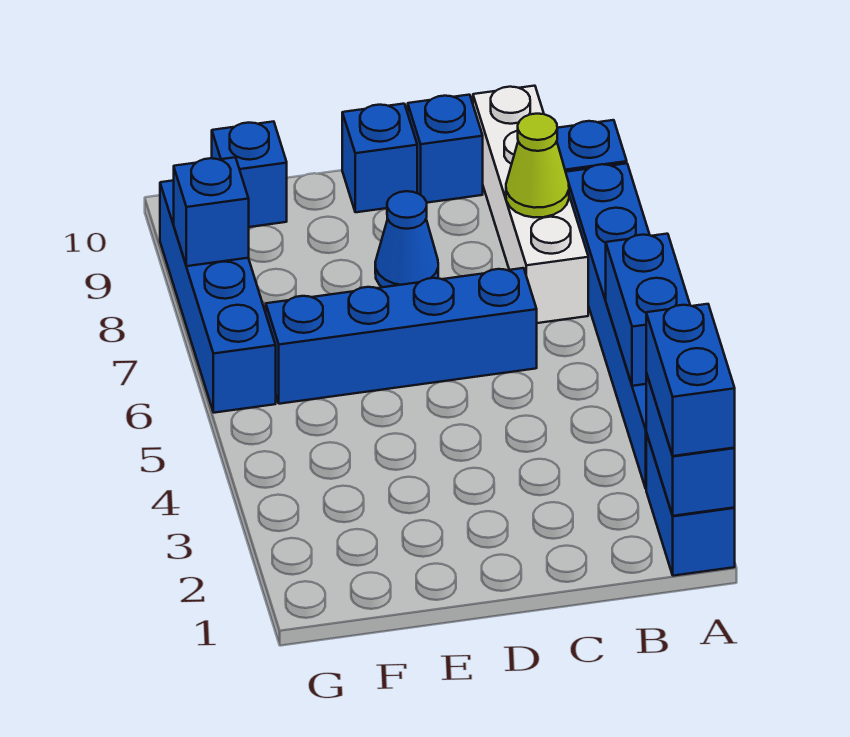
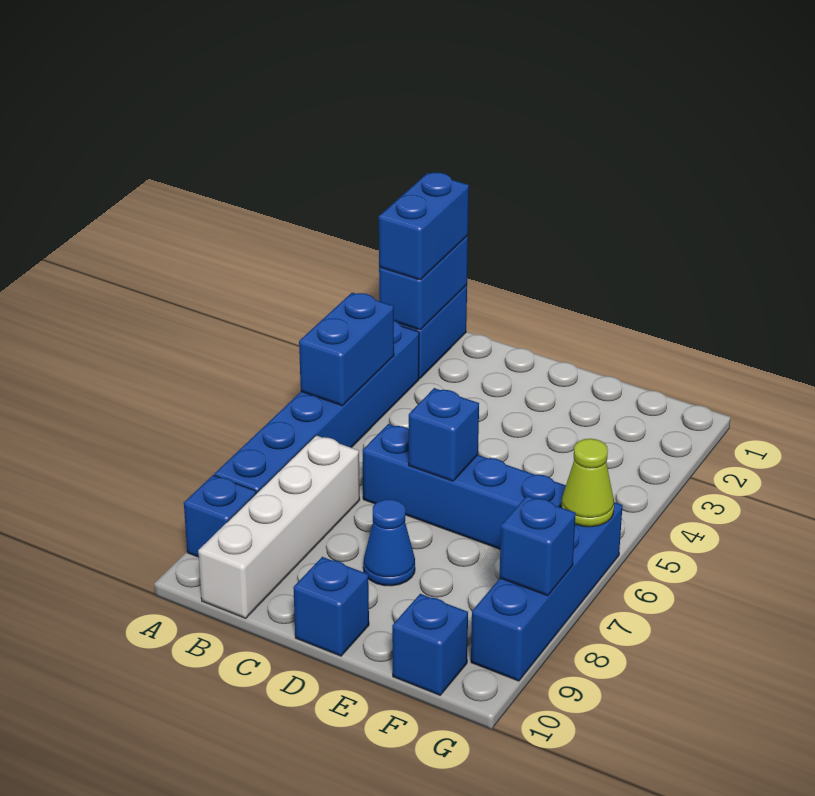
lime cone B8 level 2 -> lime cone G6 level 2
blue brick C10 level 1 -> blue brick D6 level 2

